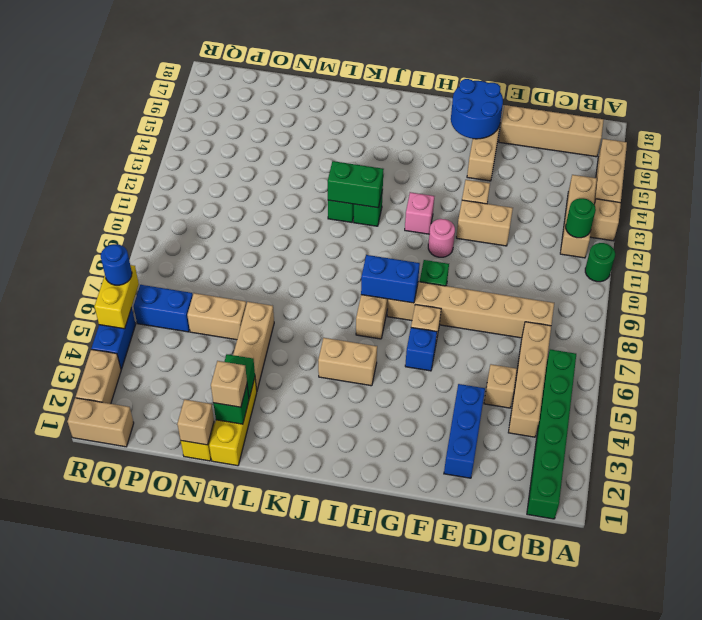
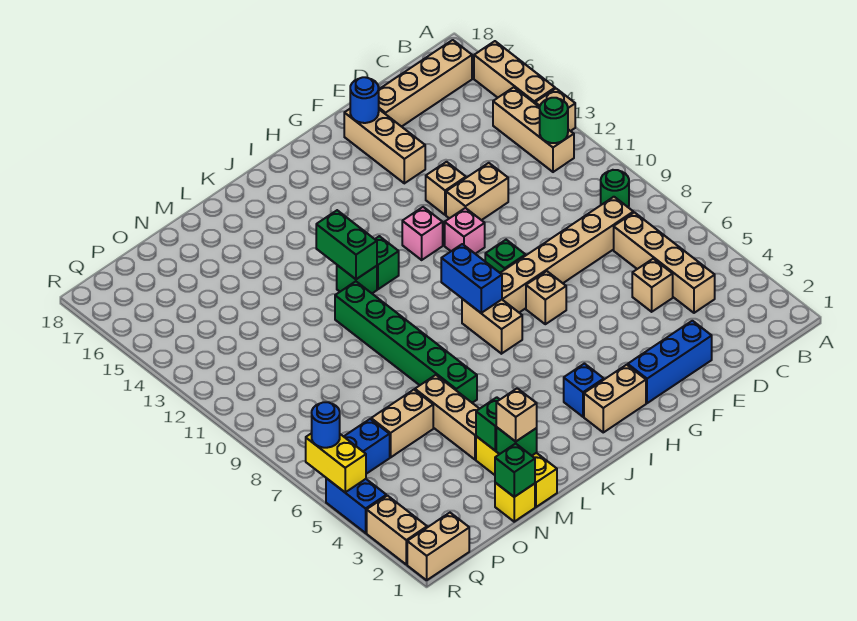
green round brick A11 level 1 -> green round brick B9 level 1
green brick B1:B6 level 1 -> green brick L6:L11 level 1
blue brick E2:E4 level 1 -> blue brick E2:G2 level 1
blue round brick F16:G17 level 2 -> blue round brick F17 level 2
blue brick G6 level 1 -> blue brick I3 level 1
pink round brick G11 level 1 -> pink brick G11 level 1
blue brick H8:I8 level 2 -> blue brick I8:I9 level 2
tan brick I5:J5 level 1 -> tan brick H2:I2 level 1
green brick J12:K12 level 2 -> green brick K12:K13 level 2
tan brick N1 level 2 -> green brick N1 level 2

